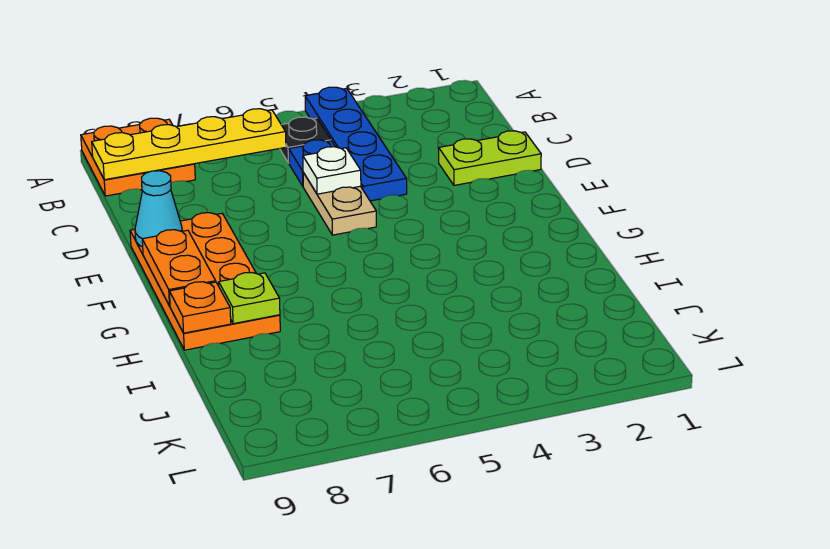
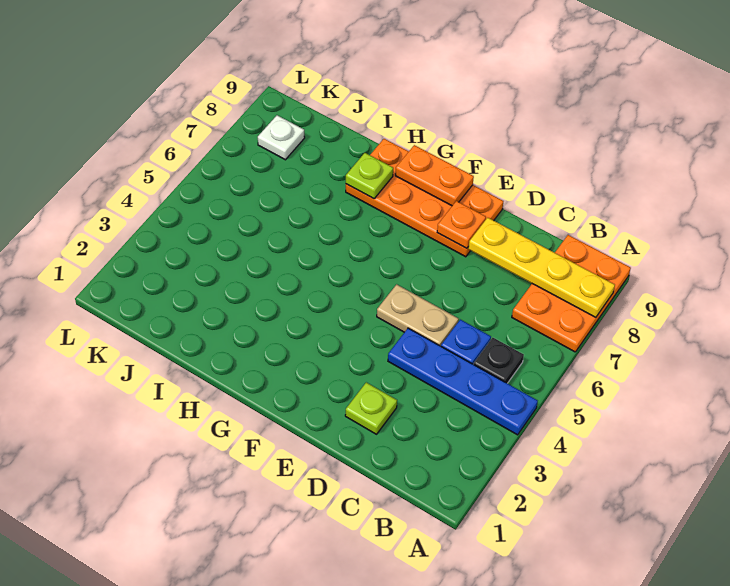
orange plate A8:B9 level 1 -> orange plate A7:B9 level 1
yellow plate B6:B9 level 2 -> yellow plate A8:D8 level 2
lime plate D1:D2 level 1 -> lime plate D2 level 1
white plate D5 level 2 -> white plate K8 level 1
cyan cone E9 level 2 -> none
orange plate H9 level 2 -> orange plate E8 level 2

